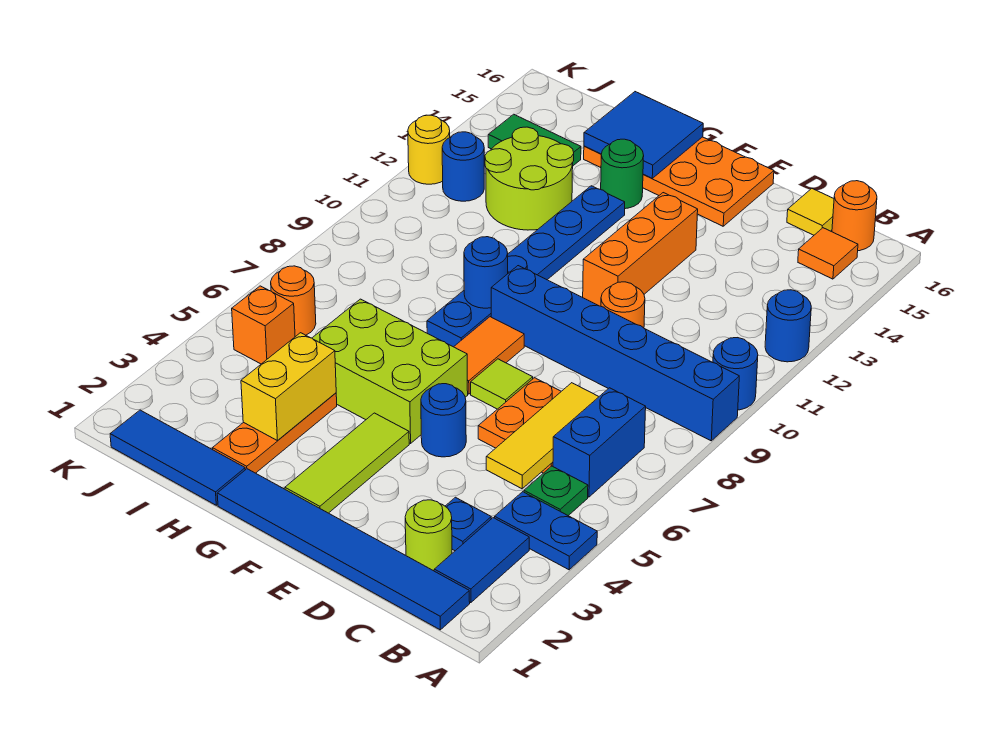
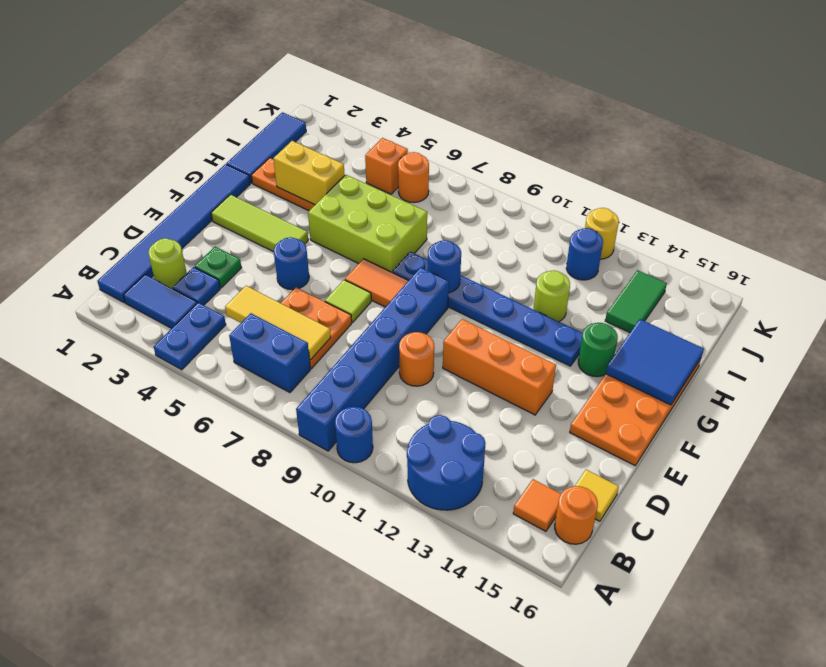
blue round brick A12 level 1 -> blue round brick A12:B13 level 1
green plate B5 level 1 -> green plate D3 level 1
lime brick F5:H6 level 1 -> lime brick G5:H7 level 1
lime round brick H12:I13 level 1 -> lime round brick H12 level 1

